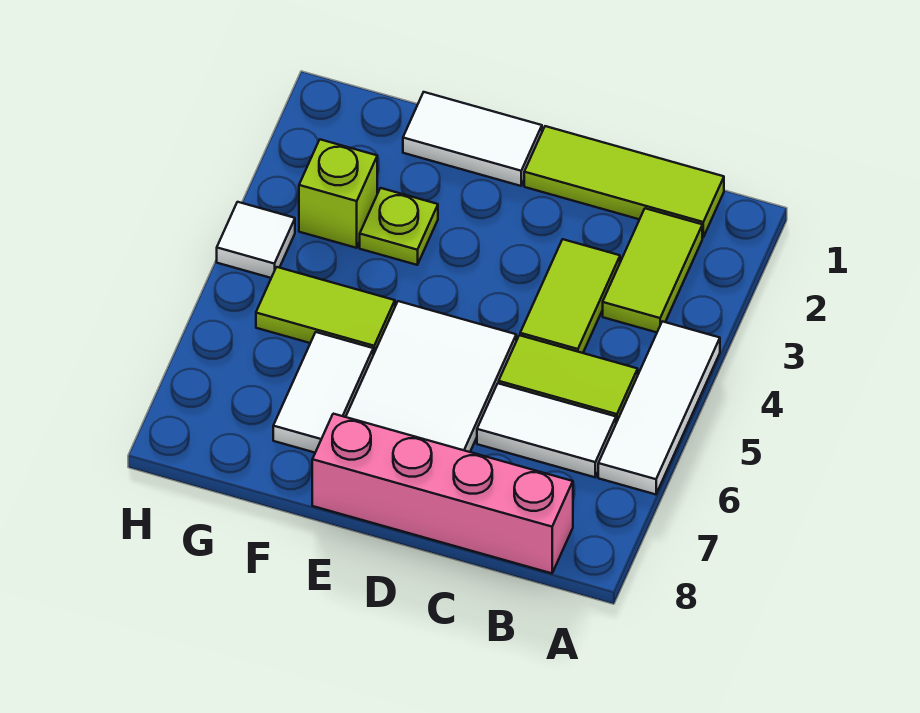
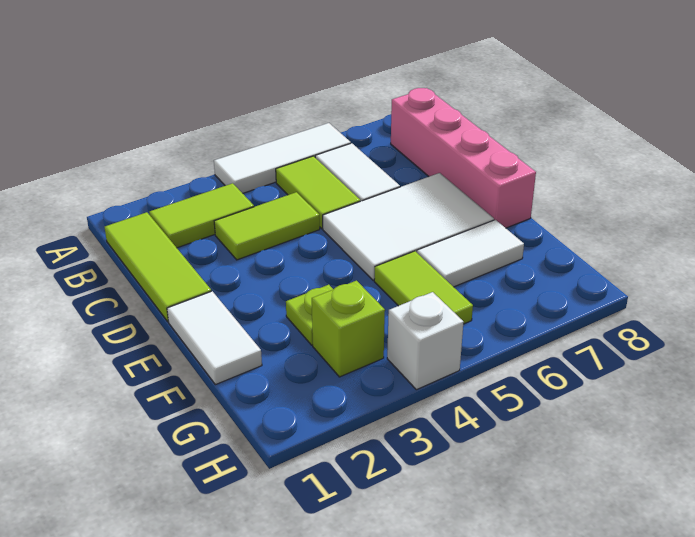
white tile H4 level 1 -> white brick H4 level 1

